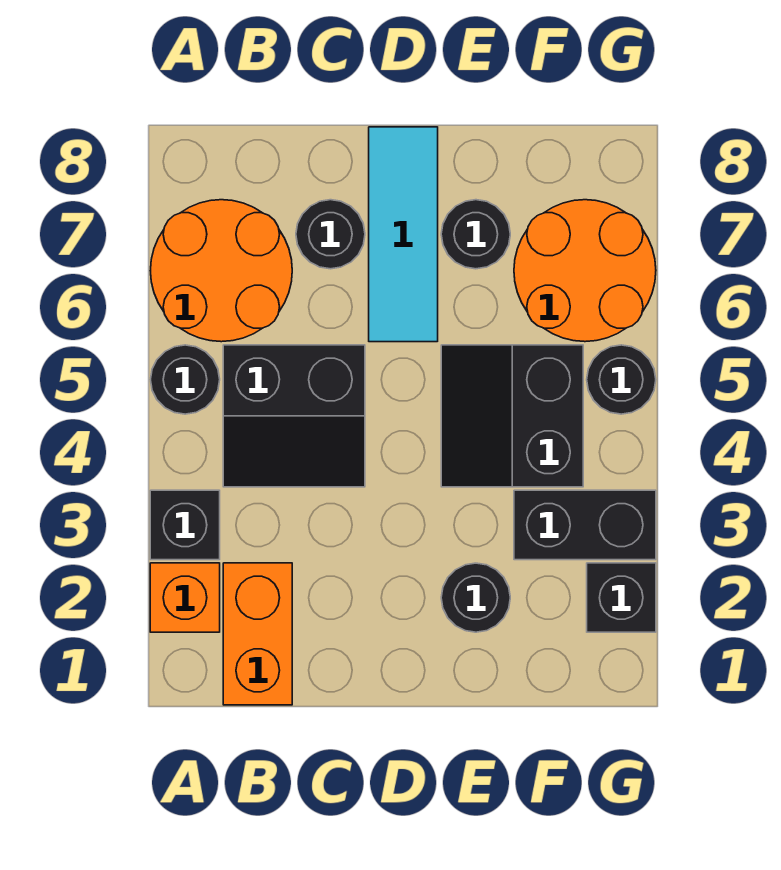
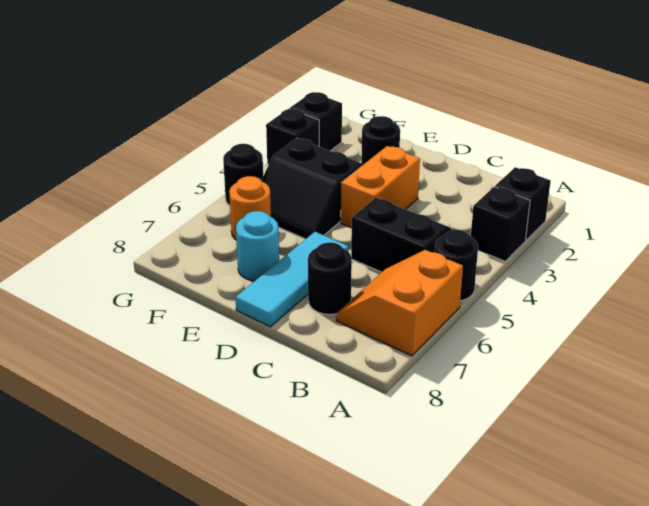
orange brick A2 level 1 -> black brick A2 level 1
orange round brick A6:B7 level 1 -> orange slope A6:B7 level 1 top A
orange brick B1:B2 level 1 -> orange brick D3:D4 level 1
black slope E4:F5 level 1 top F -> black slope E4:F5 level 1 top 4
black round brick E7 level 1 -> cyan round brick E7 level 1
black brick F3:G3 level 1 -> black brick G3 level 1
orange round brick F6:G7 level 1 -> orange round brick F6 level 1

